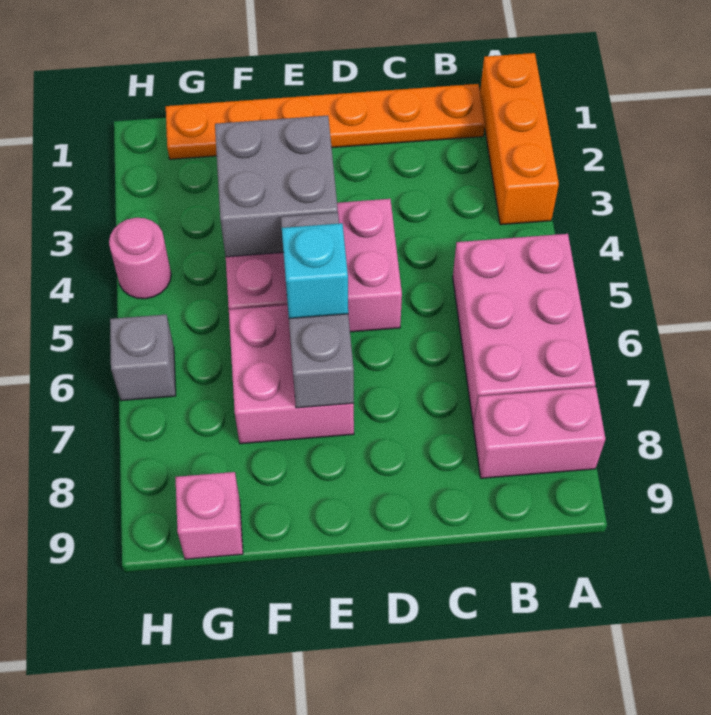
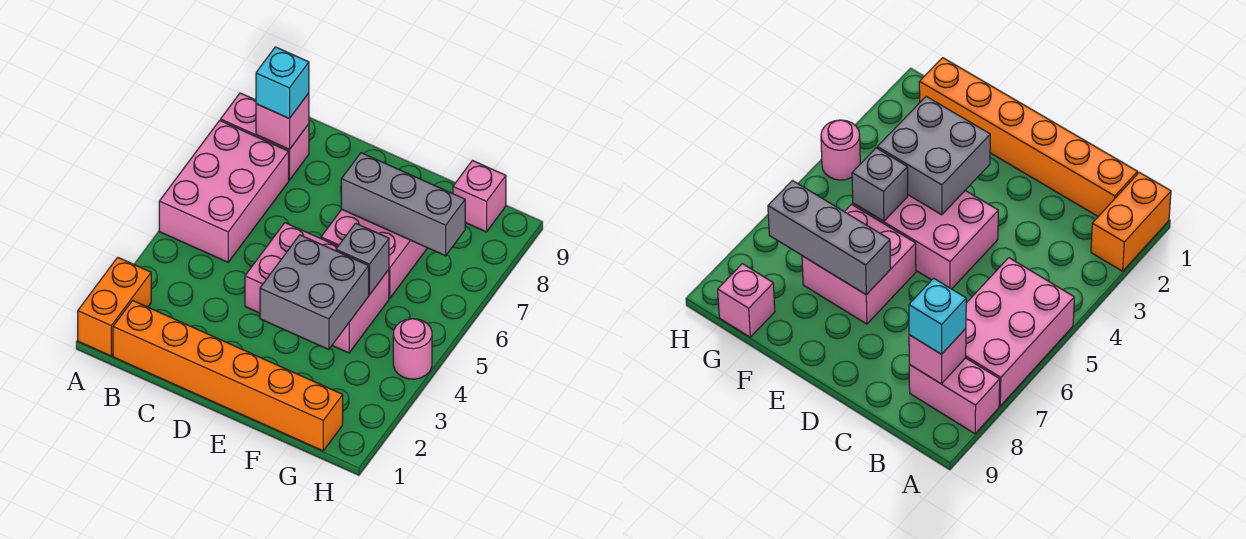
orange brick A1:A3 level 1 -> orange brick A1:A2 level 1
orange plate B1:G1 level 1 -> orange brick B1:G1 level 1
none -> pink brick B8 level 2
grey brick E5:E7 level 2 -> grey brick E7:G7 level 2
cyan brick E6 level 3 -> cyan brick B8 level 3
grey brick H6 level 1 -> grey brick F5 level 2

